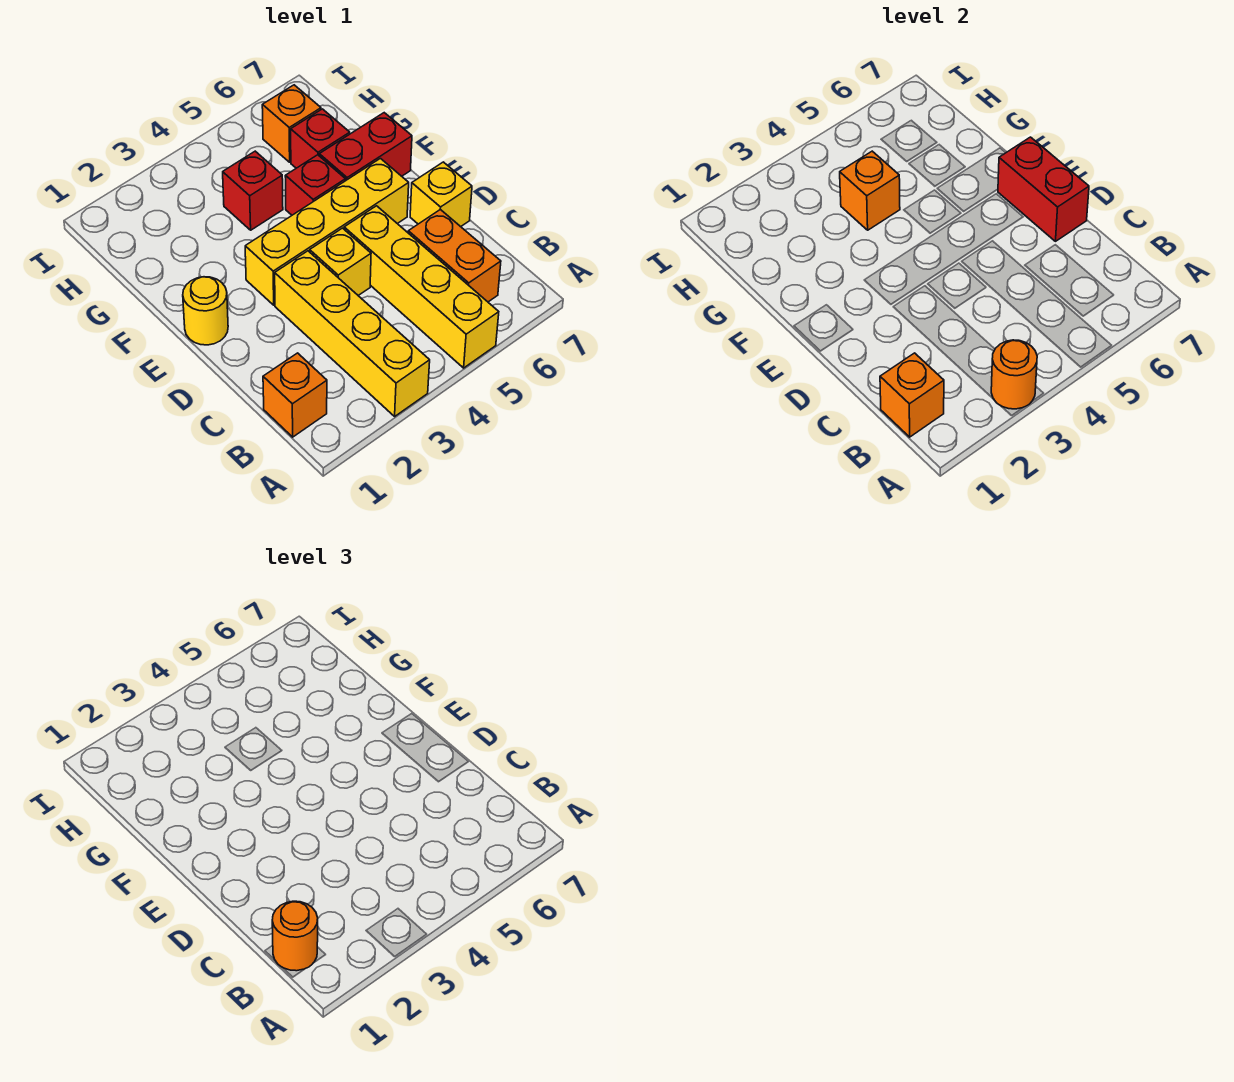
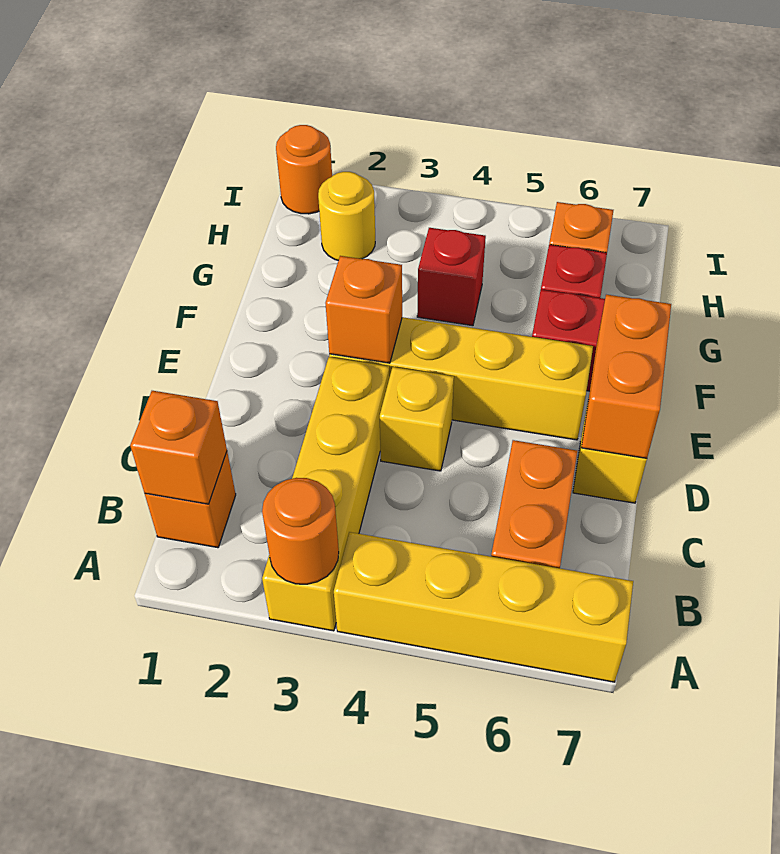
yellow brick A5:D5 level 1 -> yellow brick A4:A7 level 1
orange round brick B1 level 3 -> orange round brick I1 level 1
red brick D7:E7 level 2 -> orange brick D7:E7 level 2
yellow round brick E1 level 1 -> yellow round brick H2 level 1
red brick F5 level 1 -> none
orange brick G4 level 2 -> orange brick E3 level 2

